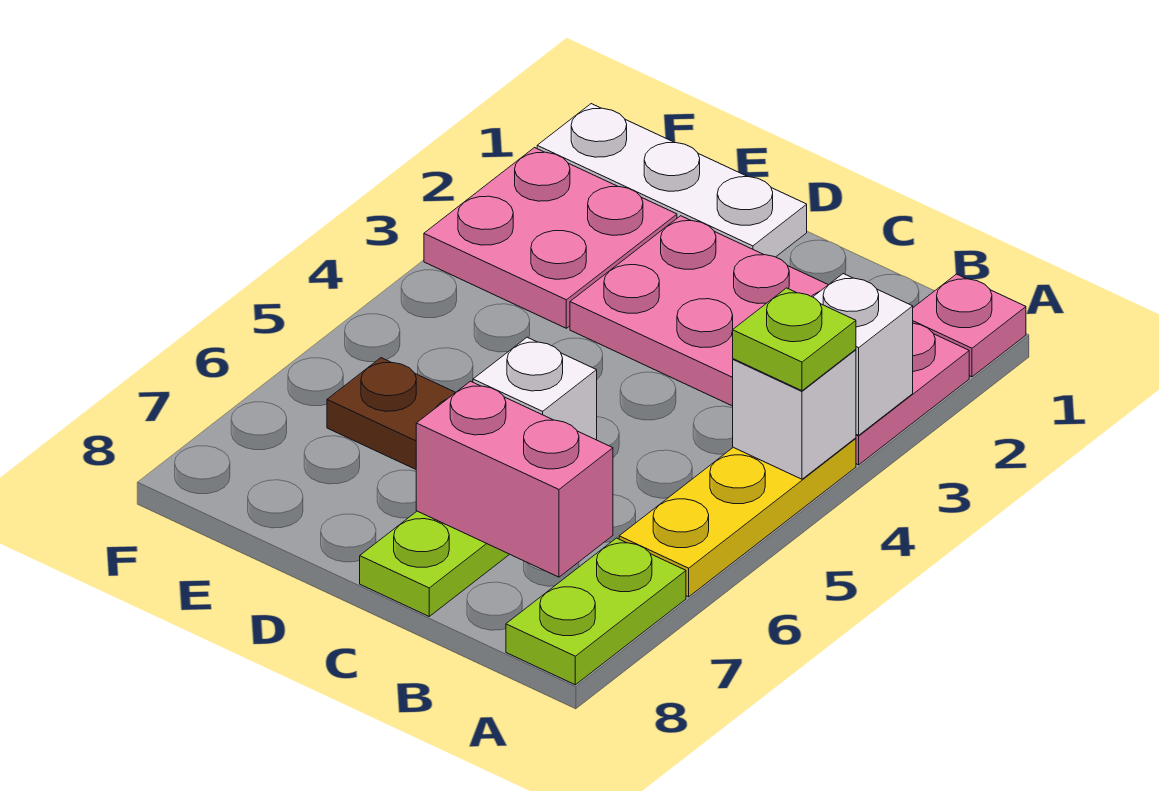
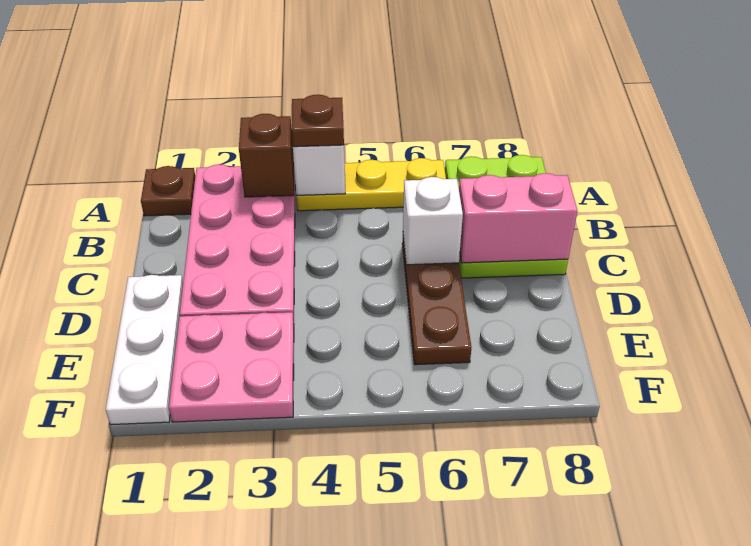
pink plate A1 level 1 -> brown plate A1 level 1
white brick A3 level 2 -> brown brick A3 level 2
lime plate A4 level 3 -> brown plate A4 level 3
pink brick B7:C7 level 2 -> pink brick C7:C8 level 2

